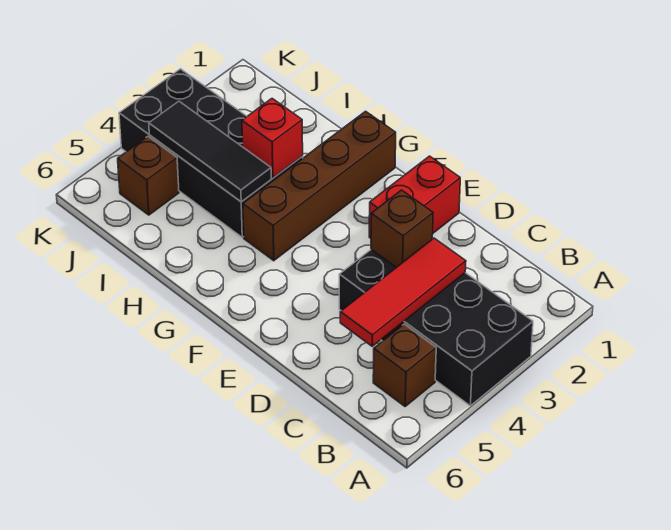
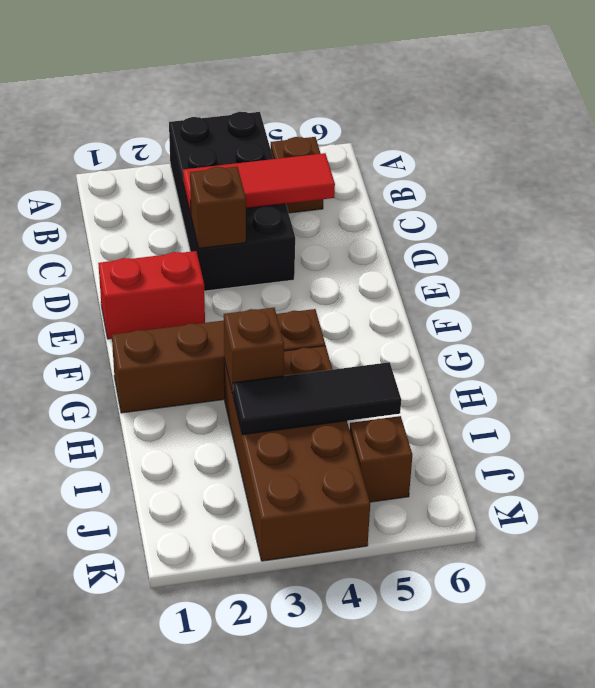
black brick H3:K4 level 1 -> brown brick H3:K4 level 1
red brick H3 level 2 -> brown brick H3 level 2
black tile H4:J4 level 2 -> black tile I3:I5 level 2

